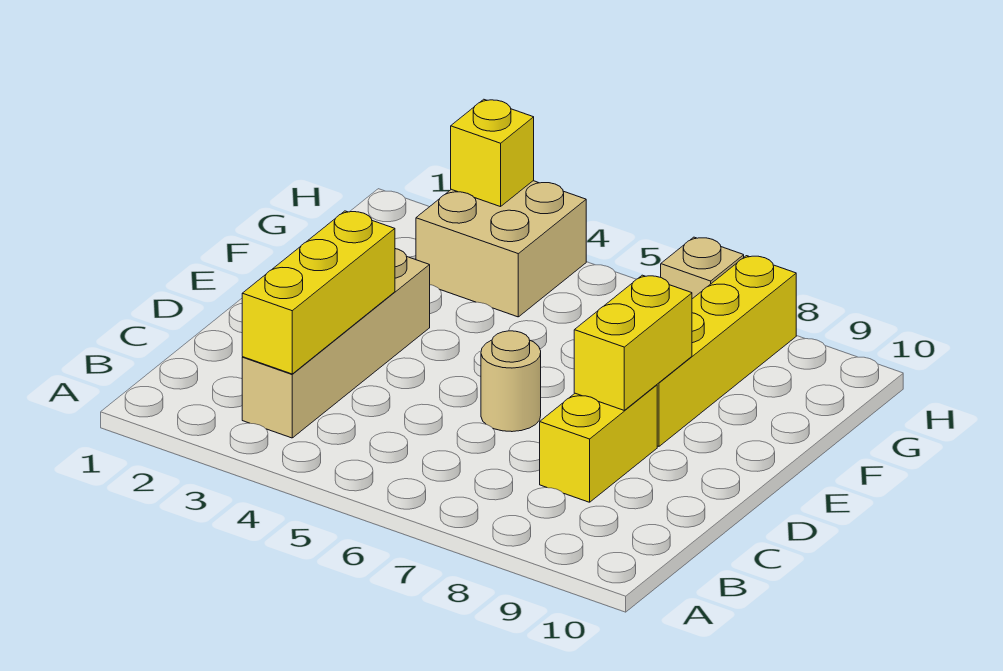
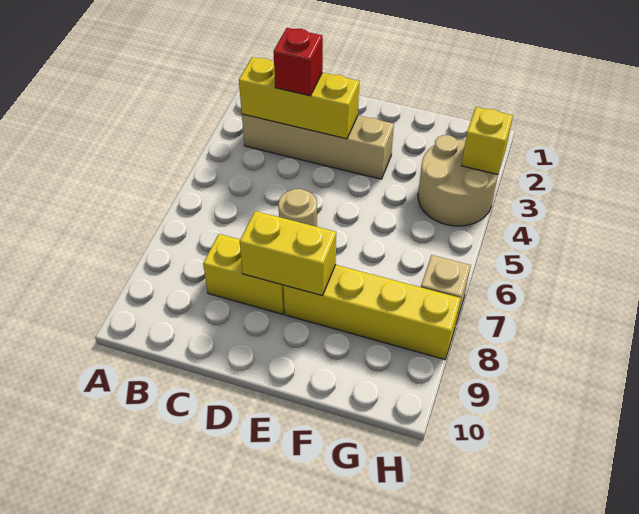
none -> red brick C3 level 3
tan brick G3:H4 level 1 -> tan round brick G3:H4 level 1

